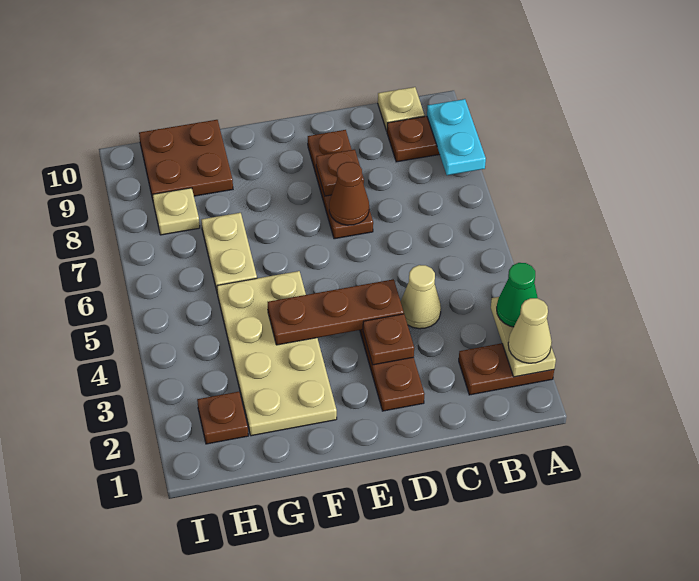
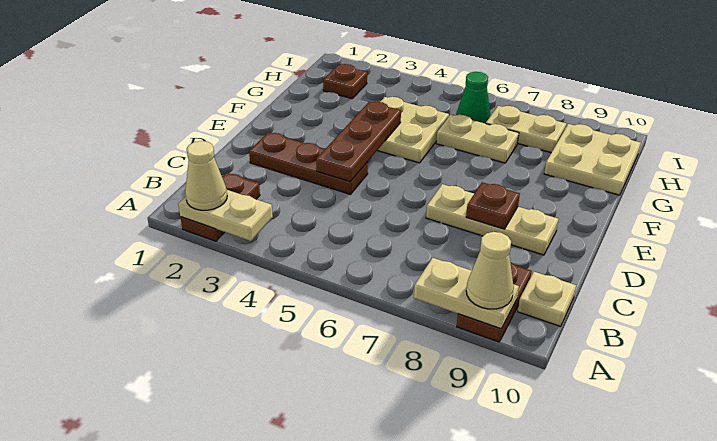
green cone A3 level 3 -> green cone H6 level 1
cyan plate A8:A9 level 2 -> tan plate A8:A9 level 2
tan cone C4 level 1 -> tan cone A9 level 3
brown plate D3 level 2 -> none
brown plate D7:D9 level 1 -> tan plate D7:D9 level 1
brown cone D7 level 2 -> none
tan plate F2:G5 level 1 -> tan plate F4:G5 level 1
brown plate G9:H10 level 1 -> tan plate G9:H10 level 1
tan plate H8 level 1 -> tan plate H7:H8 level 1

